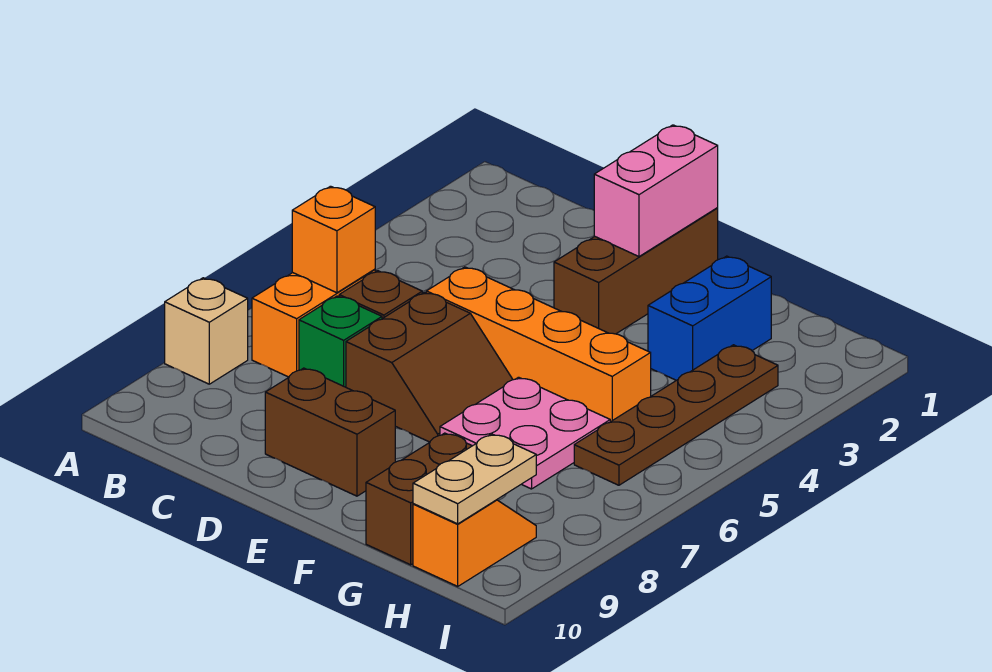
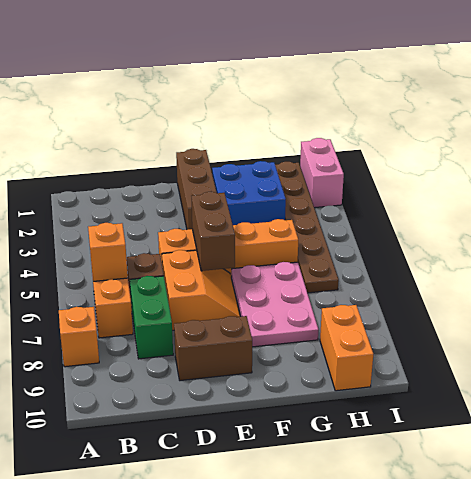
tan brick A8 level 1 -> orange brick A8 level 1
green brick C7 level 1 -> green brick C7:C8 level 1
brown slope D6:E7 level 1 top D -> orange slope D6:E7 level 1 top D
pink brick E1:E2 level 2 -> pink brick I1:I2 level 1
pink plate F6:G7 level 1 -> pink plate F6:G8 level 1
blue brick G2:G3 level 1 -> blue brick F2:G3 level 1
brown brick G9:G10 level 1 -> brown brick E5:E6 level 2
brown plate H3:H6 level 1 -> brown plate H1:H6 level 1
orange slope H9:H10 level 1 top 10 -> orange brick H9:H10 level 1
tan plate H9:H10 level 2 -> none

